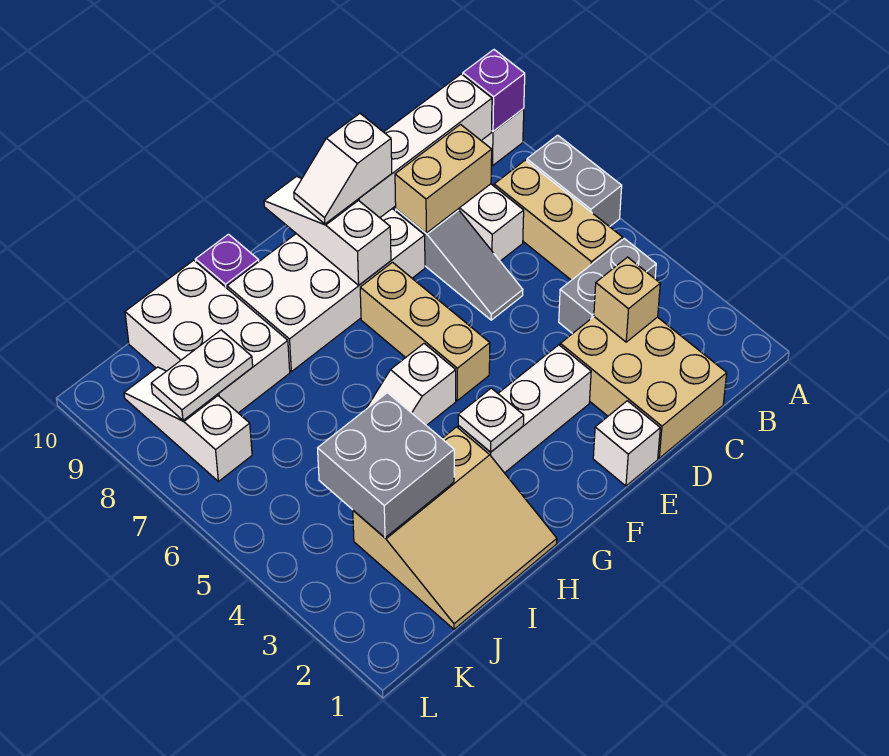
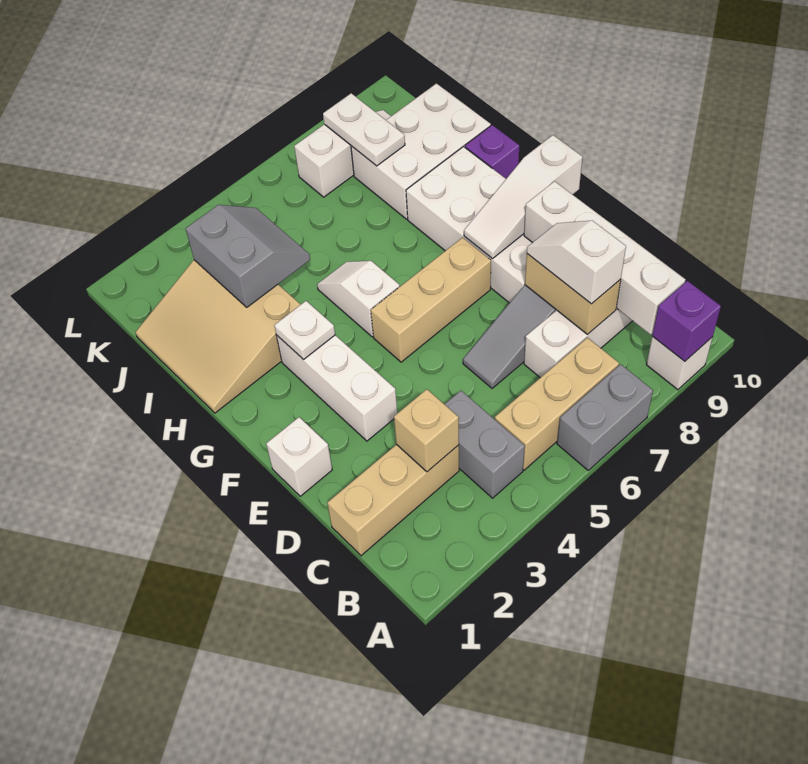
tan brick C1:D3 level 1 -> tan brick C1:C3 level 1
white slope E9:F9 level 3 top E -> white slope C8:D8 level 3 top C
white slope F8:F10 level 2 top 8 -> white slope F8:F10 level 2 top 10
grey brick I3:J4 level 2 -> grey slope I3:J4 level 2 top 3

